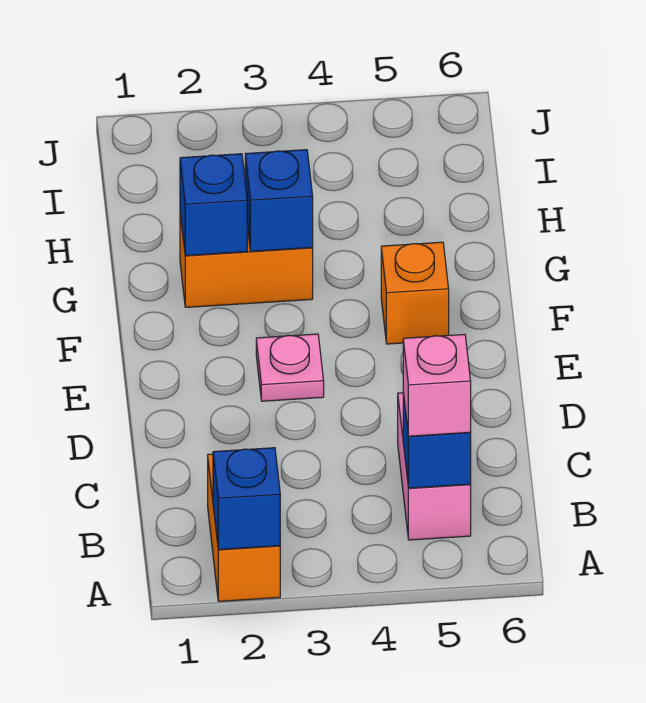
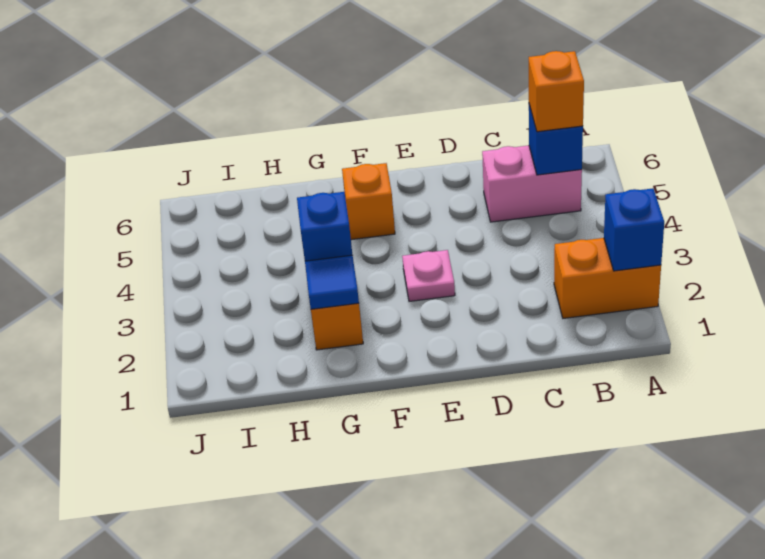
pink brick B5 level 3 -> orange brick B5 level 3
blue brick G2 level 2 -> blue tile G2 level 2

